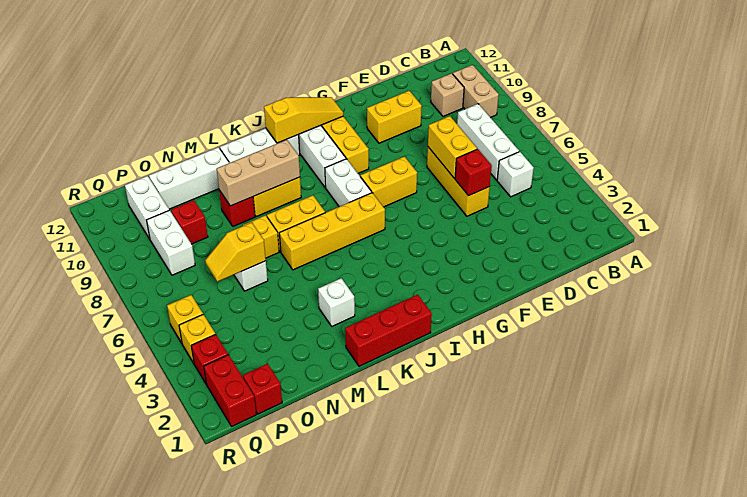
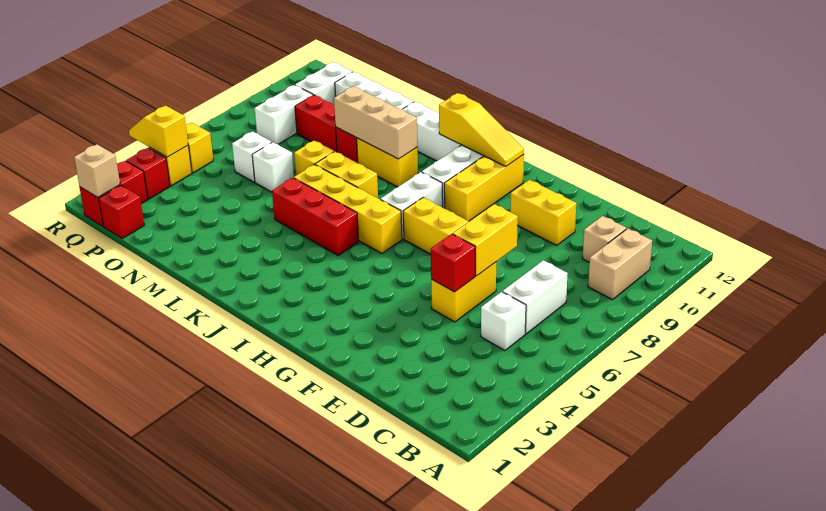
white brick C6:C8 level 1 -> white brick C6:C7 level 1
yellow brick E5:E7 level 1 -> yellow brick E5:E6 level 1
red brick J1:L1 level 1 -> red brick J5:L5 level 1
white brick L3 level 1 -> white brick O6 level 1
yellow slope N6:O6 level 2 top N -> yellow slope Q4:R4 level 2 top Q
red brick O9 level 1 -> red brick N9:O9 level 1
none -> tan brick Q1 level 2

